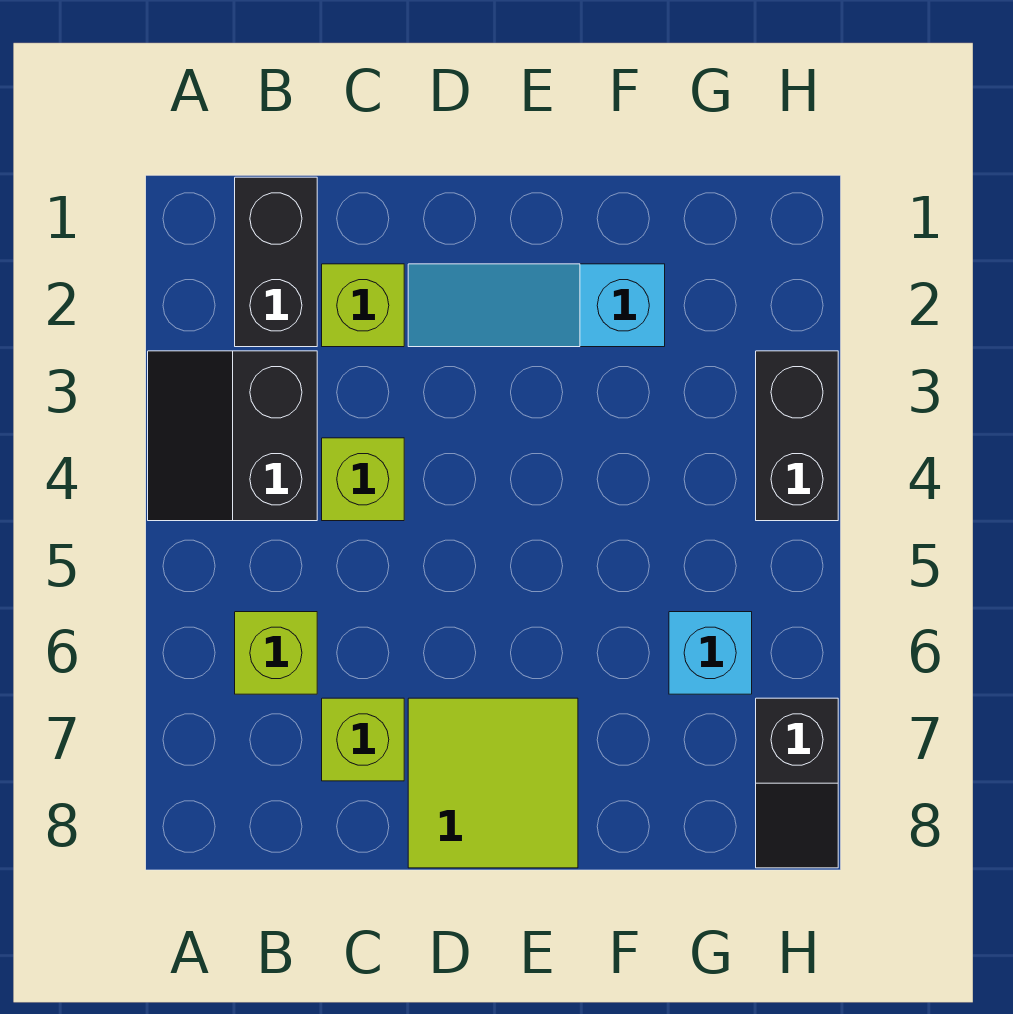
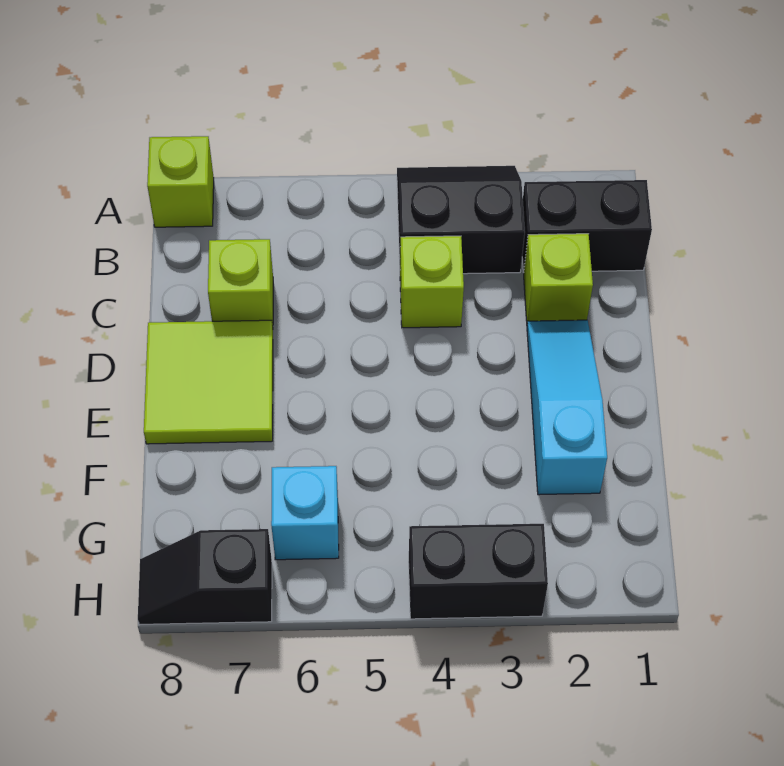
lime brick B6 level 1 -> lime brick A8 level 1

